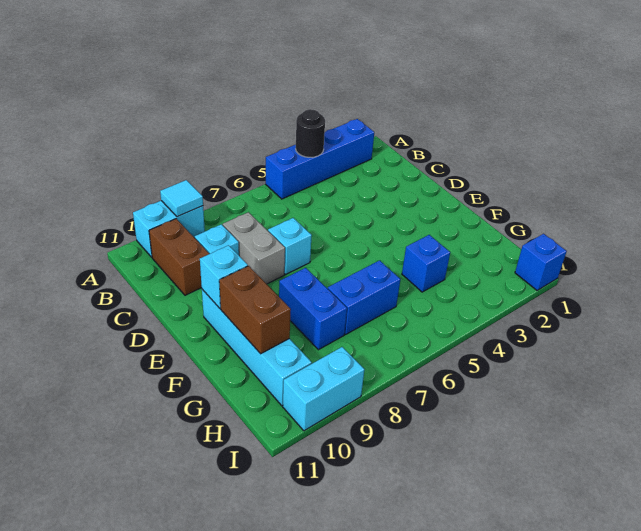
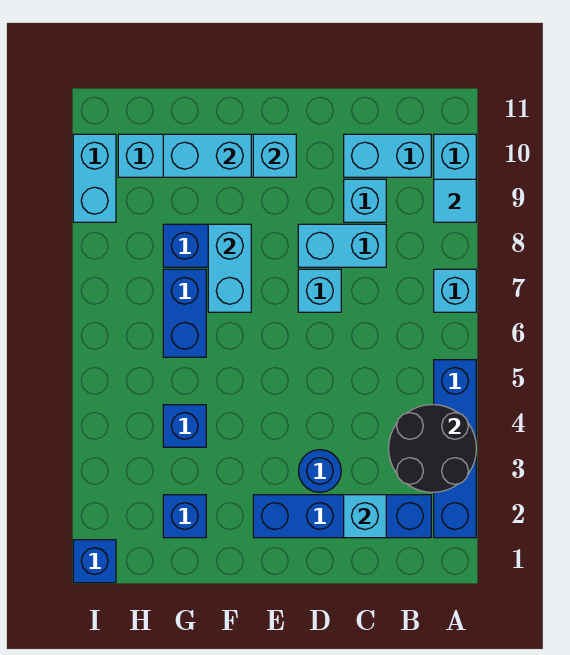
black round brick A4 level 2 -> black round brick A3:B4 level 2
none -> cyan brick A7 level 1
none -> blue brick B2:E2 level 1
brown brick B10:C10 level 1 -> cyan brick B10:C10 level 1
none -> cyan brick C2 level 2
grey brick C8:D8 level 1 -> cyan brick C8:D8 level 1
none -> blue round brick D3 level 1
none -> cyan brick F7:F8 level 2
brown brick F10:G10 level 2 -> cyan brick F10:G10 level 2
none -> blue brick G2 level 1

